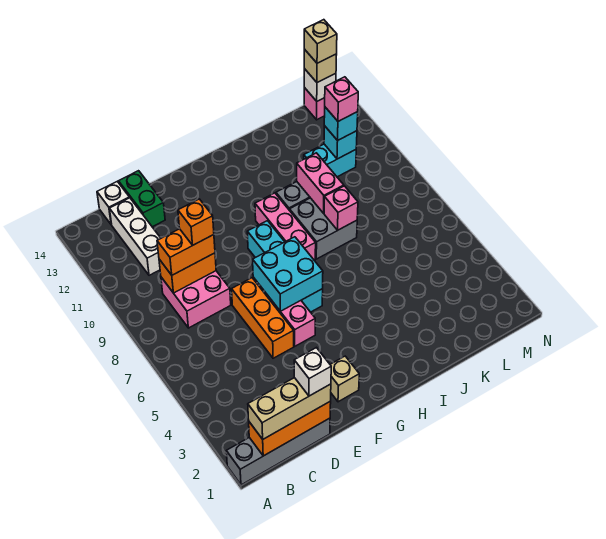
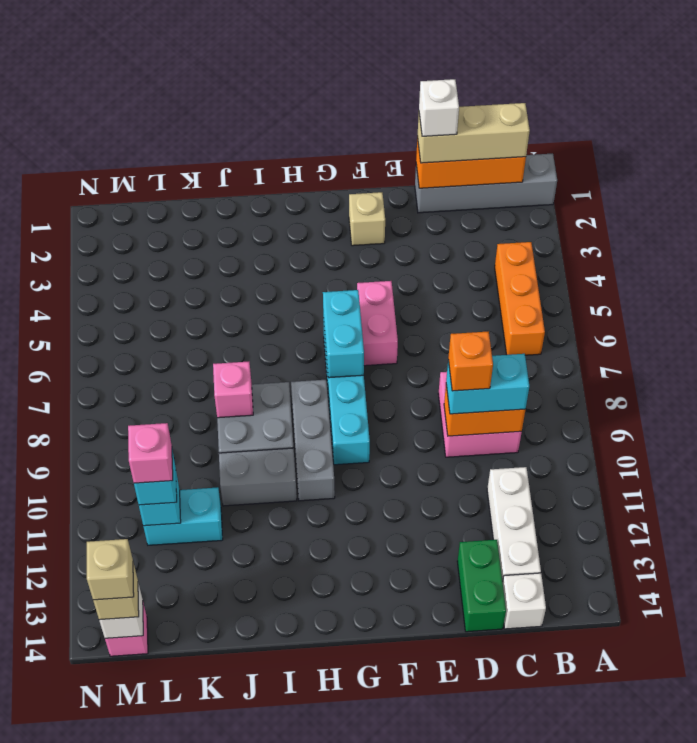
orange brick C9:D9 level 3 -> cyan brick C9:D9 level 3
orange brick E5:E7 level 1 -> orange brick B4:B6 level 1
cyan brick F6:G7 level 2 -> cyan brick G6:G7 level 2
pink brick H8:H10 level 1 -> grey brick H8:H10 level 1
pink brick J9:J10 level 2 -> none

